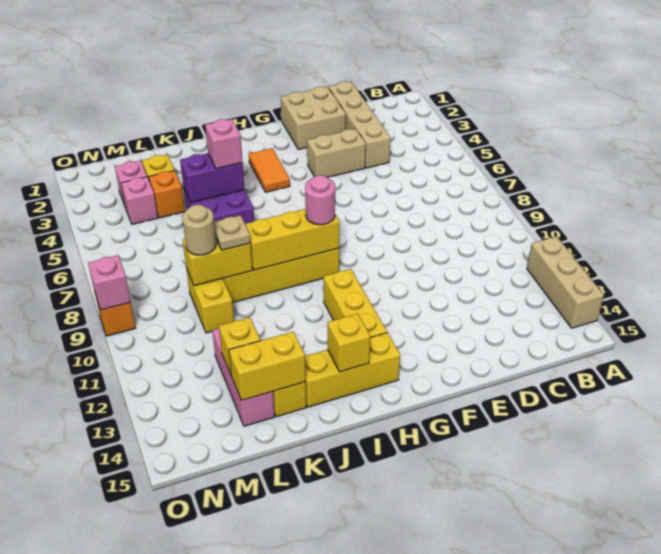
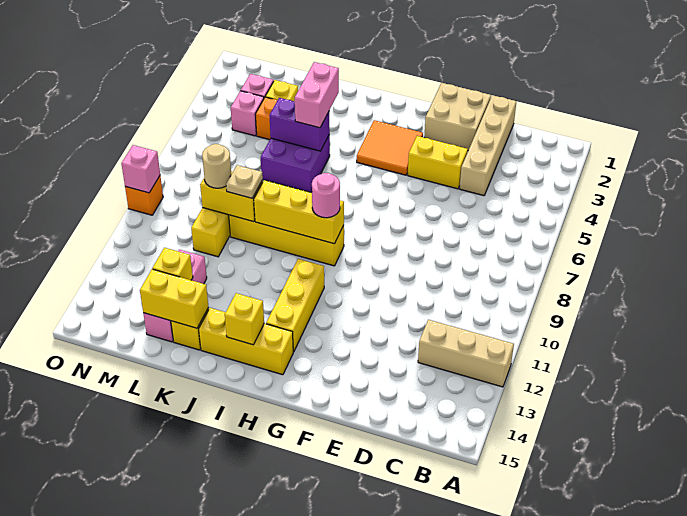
tan brick A12:A14 level 1 -> tan brick A12:C12 level 1
tan brick E4:F4 level 1 -> yellow brick E4:F4 level 1
orange tile H3:H4 level 1 -> orange tile G3:H4 level 1
pink brick J5 level 3 -> pink brick J4:J5 level 3

